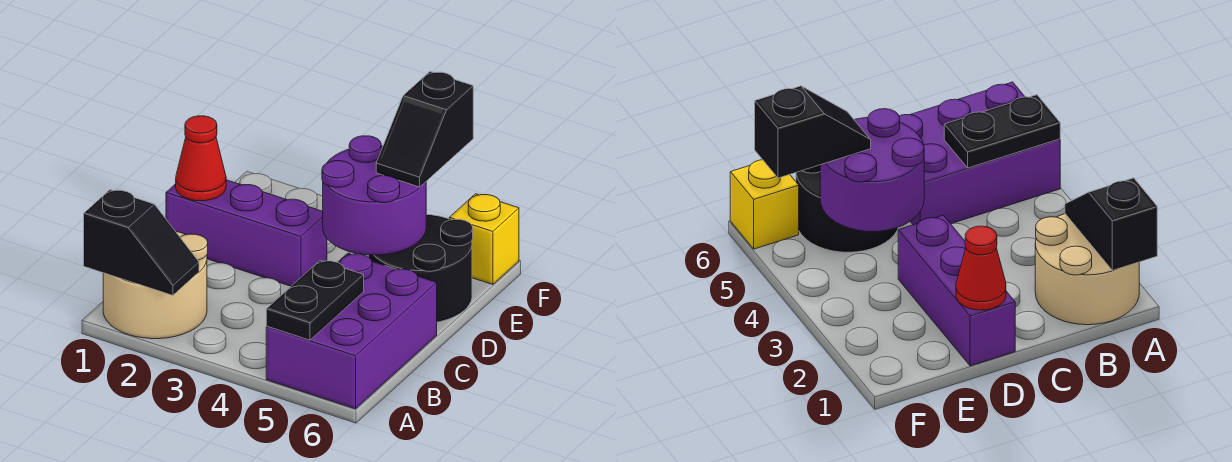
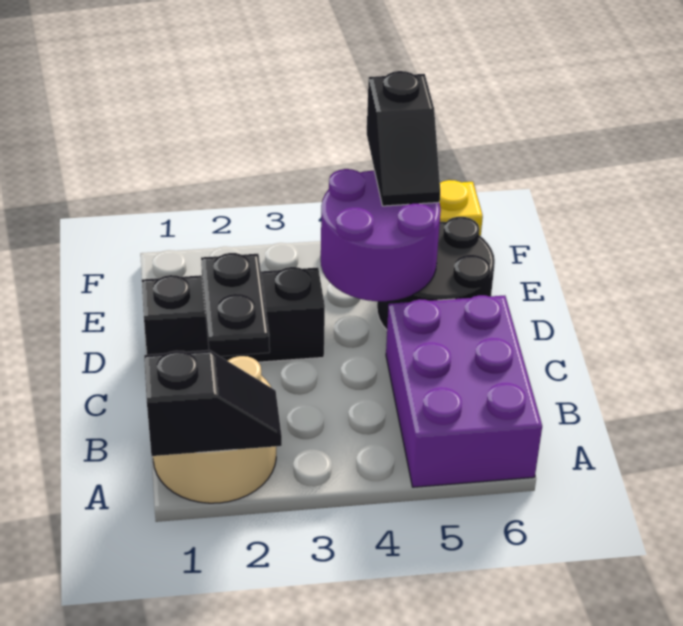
black plate A5:B5 level 2 -> black plate C2:D2 level 2
purple brick D1:D3 level 1 -> black brick D1:D3 level 1
red cone D1 level 2 -> none

